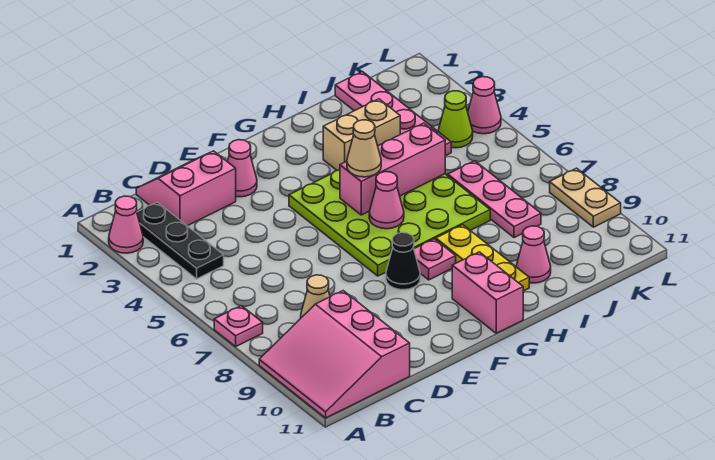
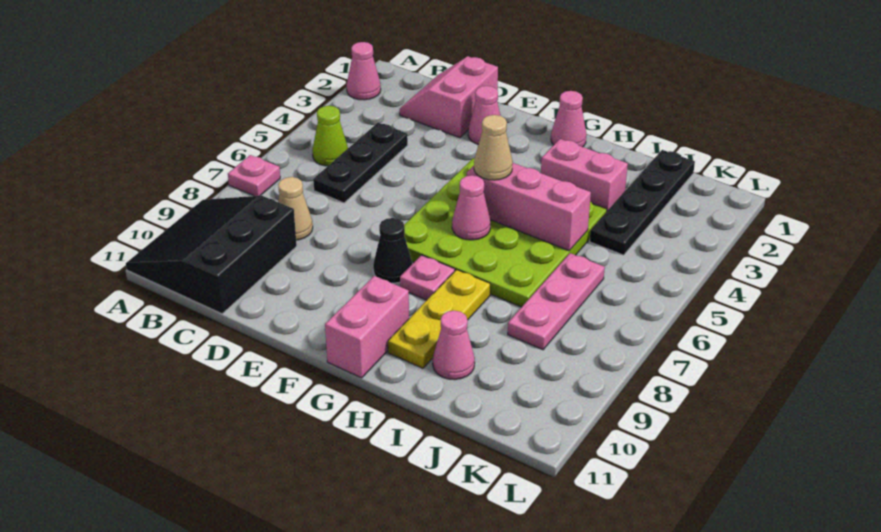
pink slope A9:C11 level 1 top C -> black slope A9:C11 level 1 top C
black plate B2:B4 level 1 -> black plate C4:C6 level 1
pink slope C1:D2 level 1 top 2 -> pink slope C1:D2 level 1 top D
tan brick H3:I3 level 1 -> pink brick H3:I3 level 1
pink plate J1:J4 level 1 -> black plate J1:J4 level 1
lime cone K4 level 1 -> lime cone B5 level 1
pink cone L4 level 1 -> pink cone G1 level 1
tan plate L8:L9 level 1 -> none

